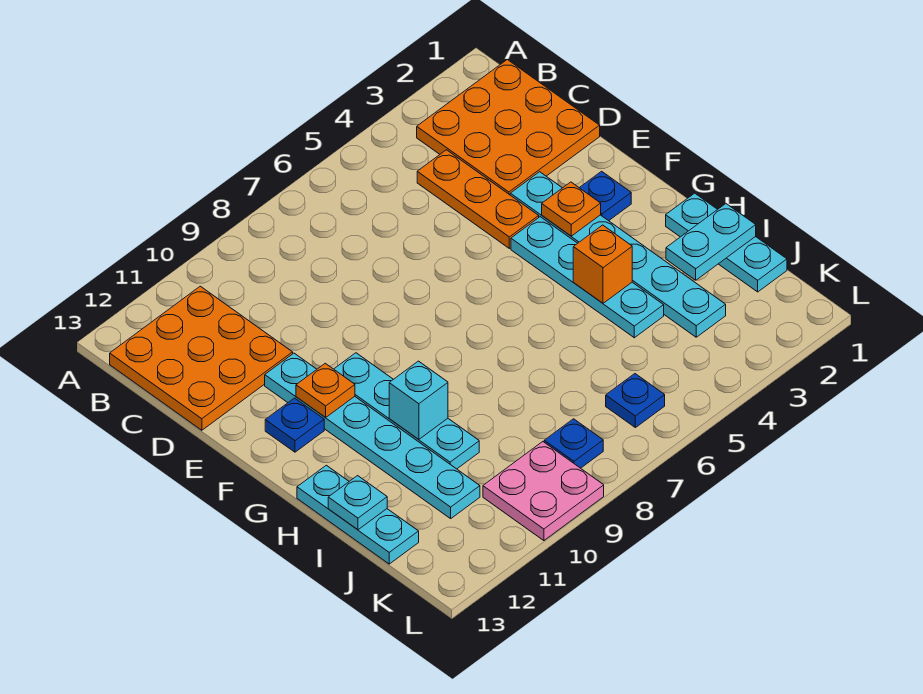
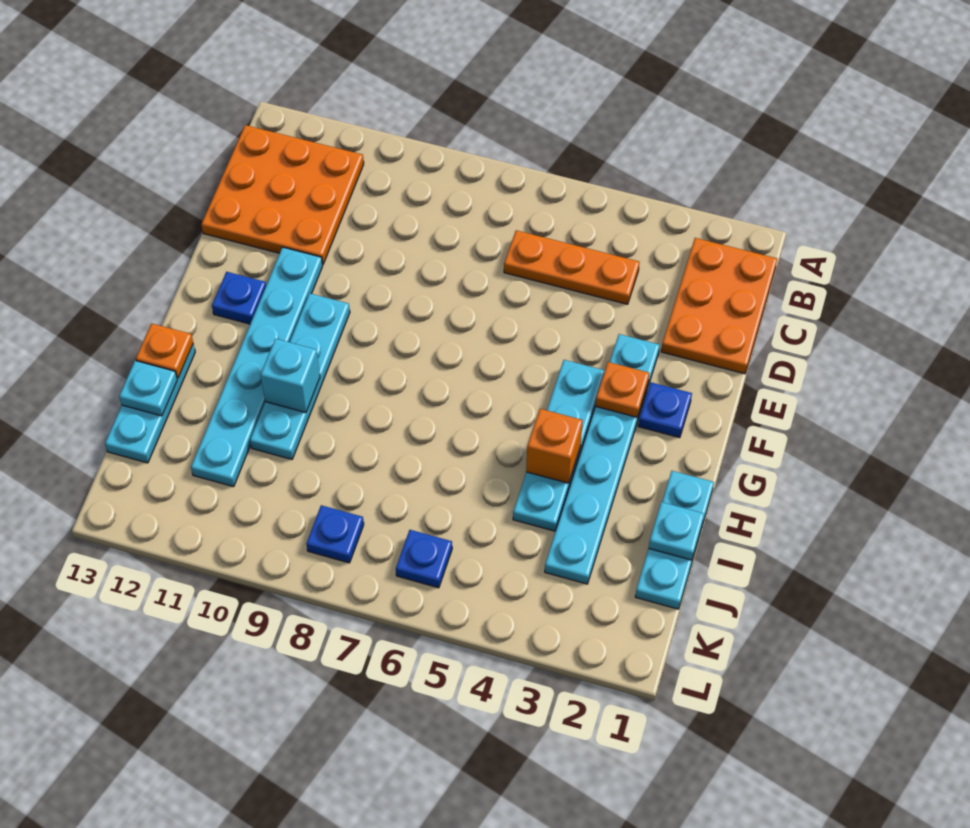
orange plate B1:D3 level 1 -> orange plate B1:D2 level 1
orange plate C4:E4 level 1 -> orange plate C4:C6 level 1
orange plate F11 level 2 -> orange plate H13 level 2
cyan plate I1:I2 level 2 -> cyan plate I1 level 2
pink plate K9:L10 level 1 -> none

